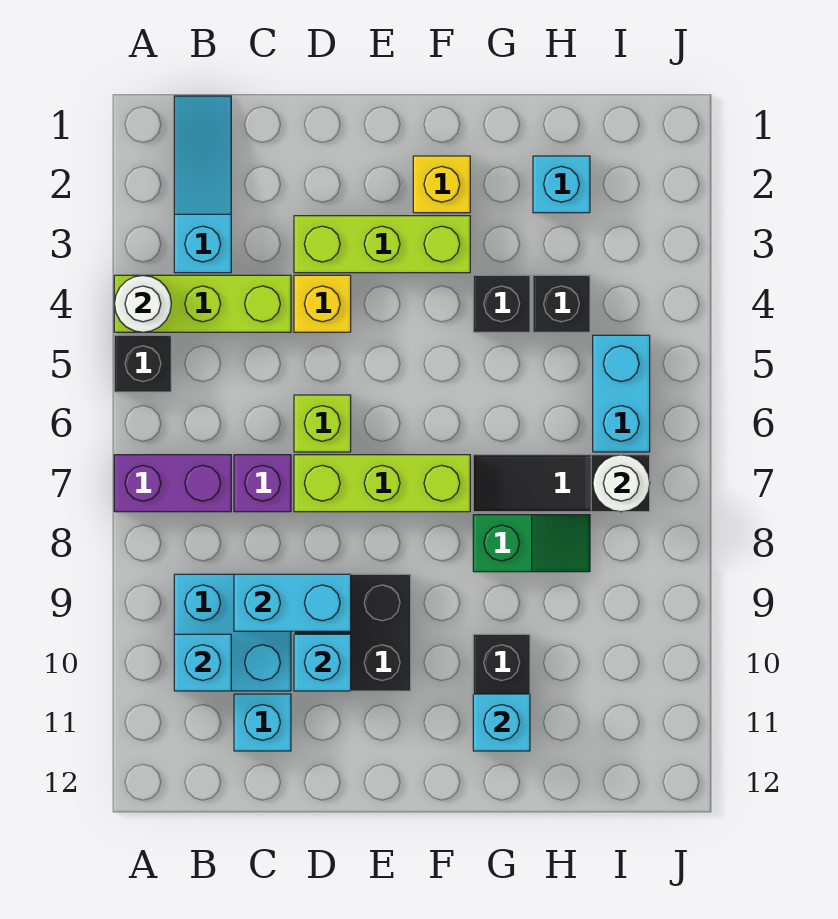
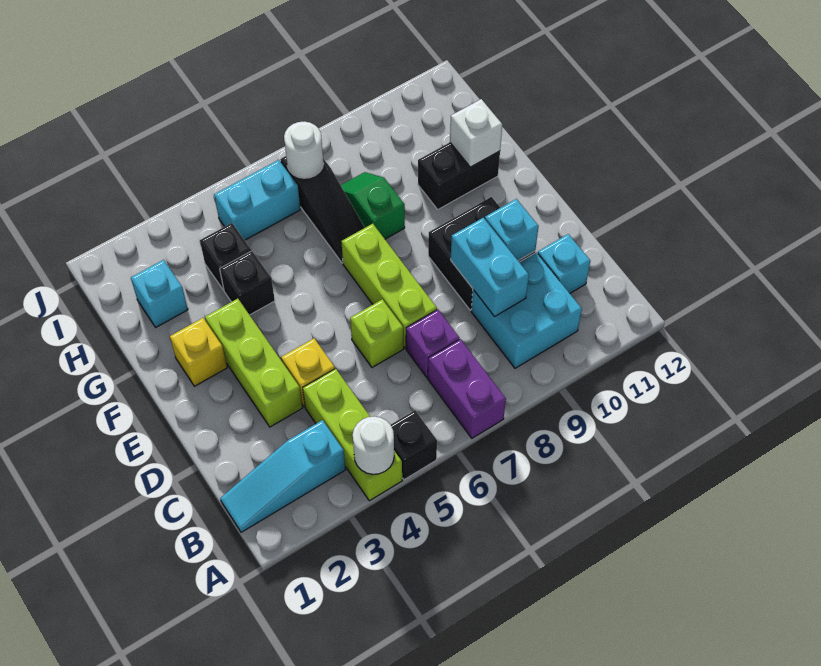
cyan brick B10 level 2 -> none
cyan brick G11 level 2 -> white brick G11 level 2

